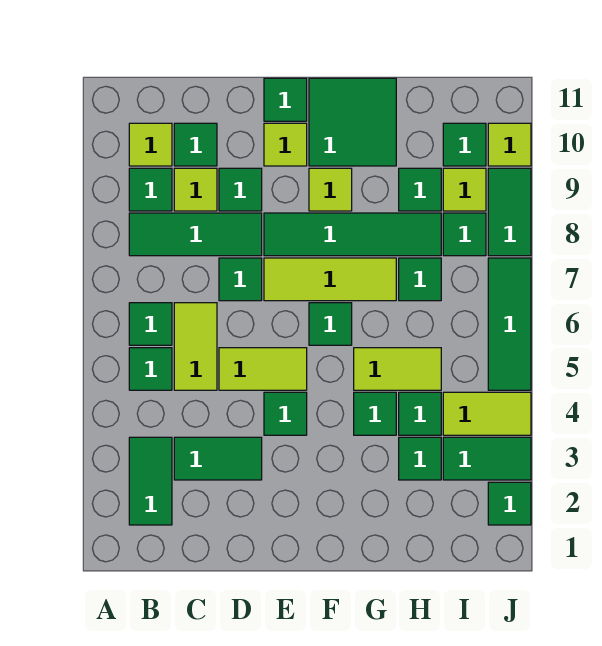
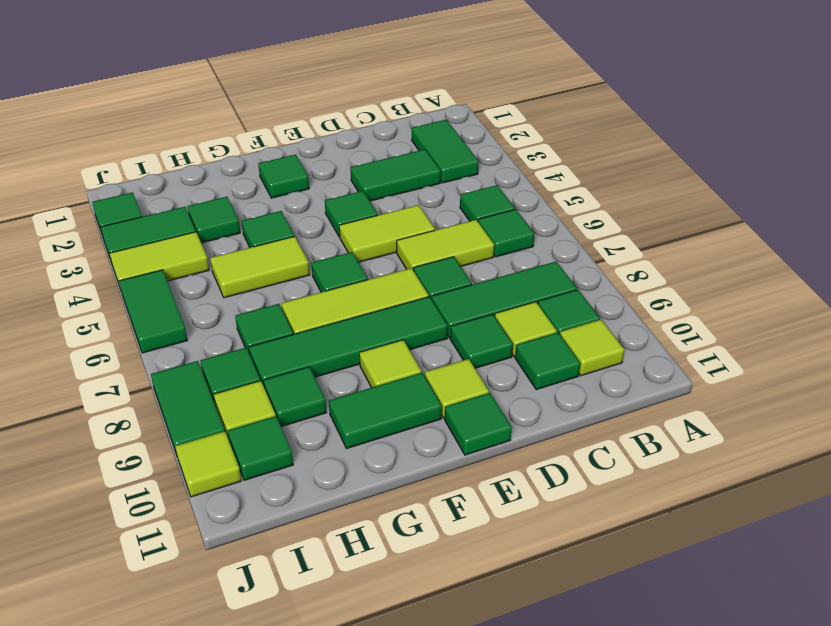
lime tile C5:C6 level 1 -> lime tile C6:D6 level 1
green tile F10:G11 level 1 -> green tile F10:G10 level 1
green tile H4 level 1 -> green tile F2 level 1
green tile J5:J7 level 1 -> green tile J5:J6 level 1

